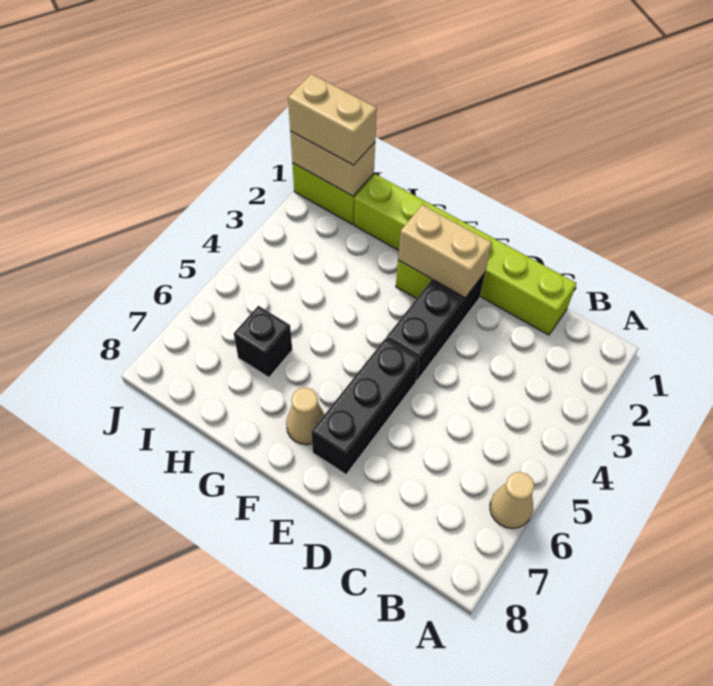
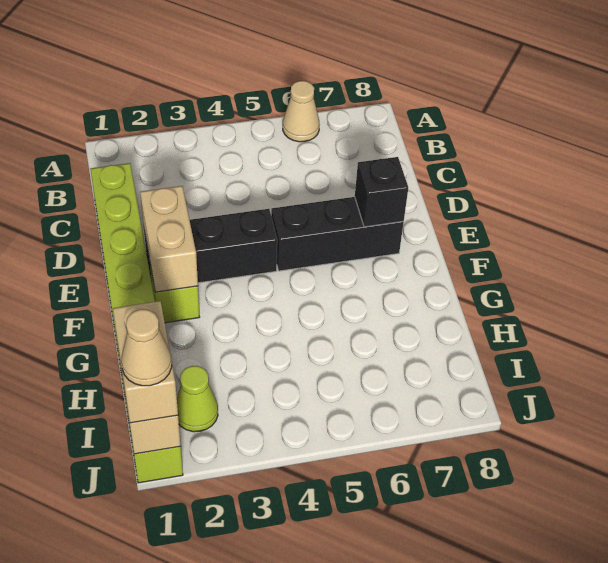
tan cone F7 level 1 -> tan cone J1 level 4
black brick H6 level 1 -> black brick E7 level 2
none -> lime cone I2 level 1

